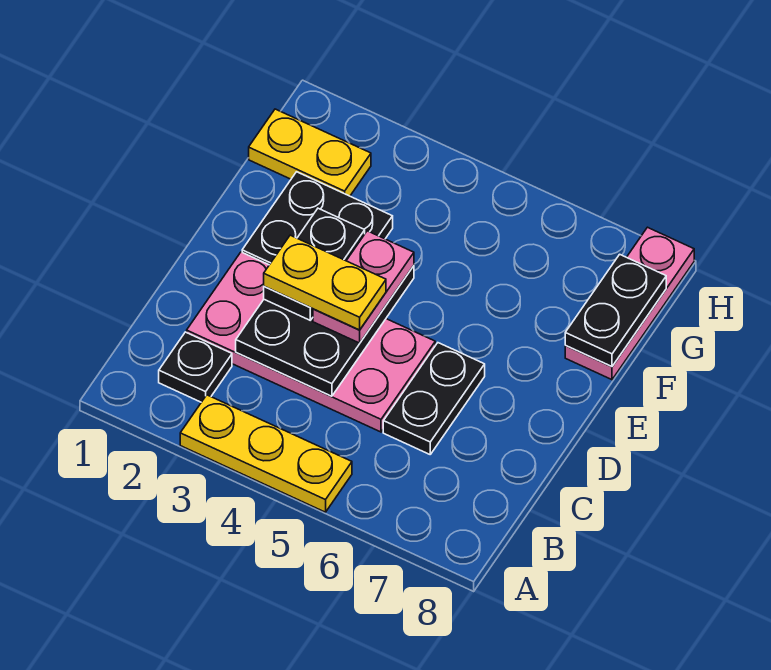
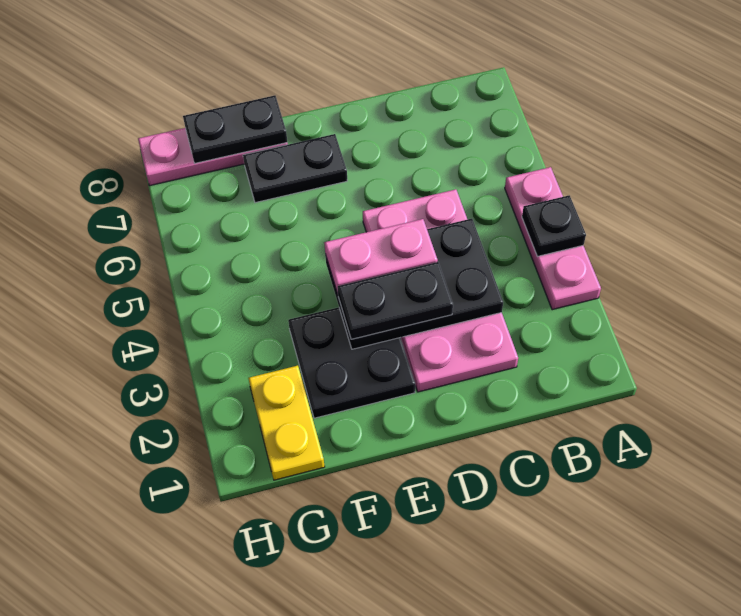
yellow plate A3:A5 level 1 -> pink plate A3:A5 level 1
black plate B2 level 1 -> black plate A4 level 2
black plate C6:D6 level 1 -> black plate E7:F7 level 1
yellow plate D3:D4 level 4 -> none

